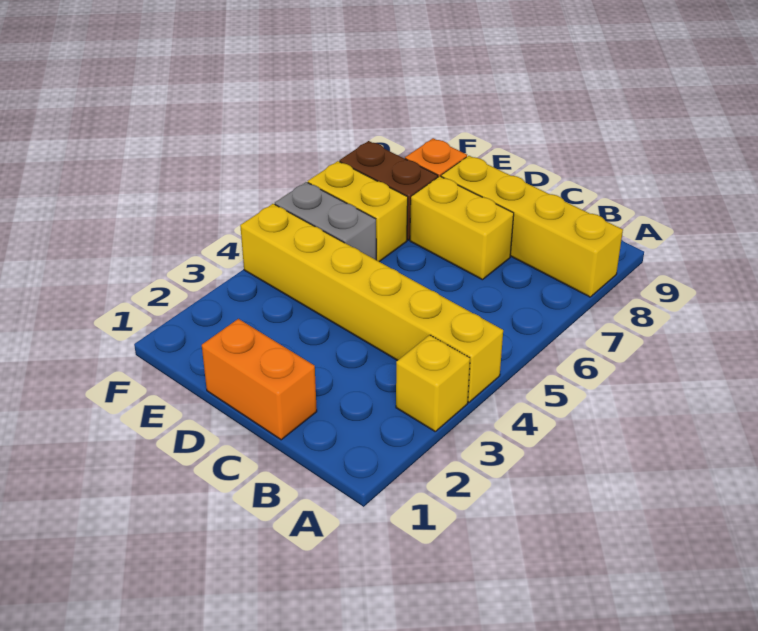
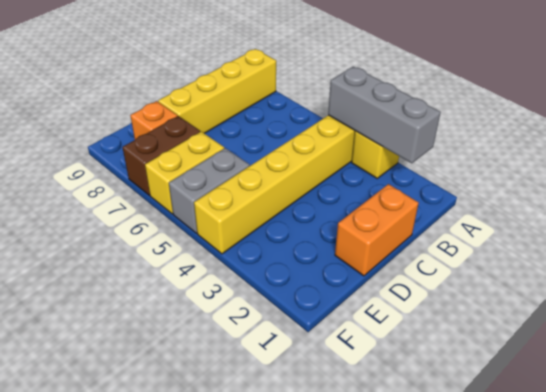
none -> grey brick A2:A4 level 2
yellow brick C7:D7 level 1 -> none

